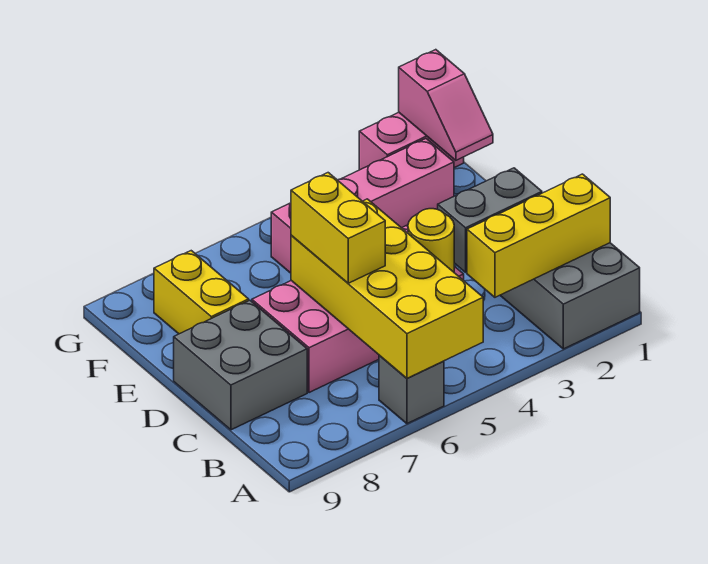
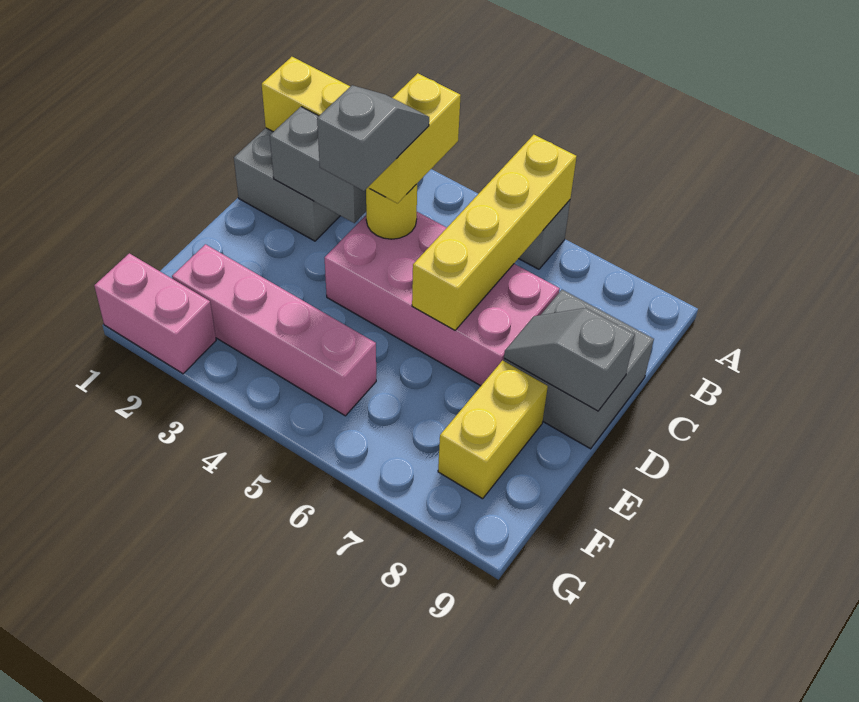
yellow brick A5:D6 level 2 -> yellow brick A6:D6 level 2
none -> grey slope C4:D4 level 4 top D
yellow brick C6:D6 level 3 -> yellow brick B4:C4 level 3
none -> grey slope D8:D9 level 2 top 9
pink slope F1:G1 level 2 top G -> none

